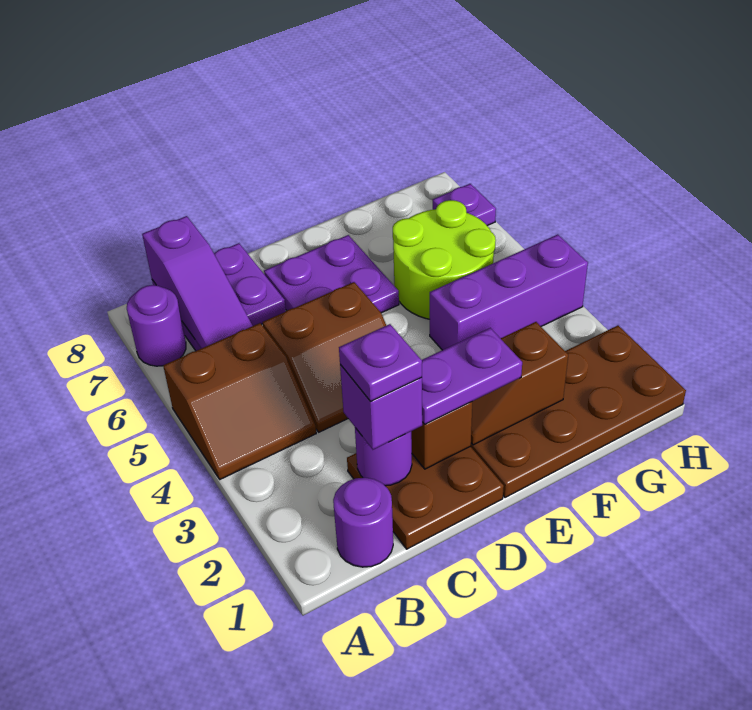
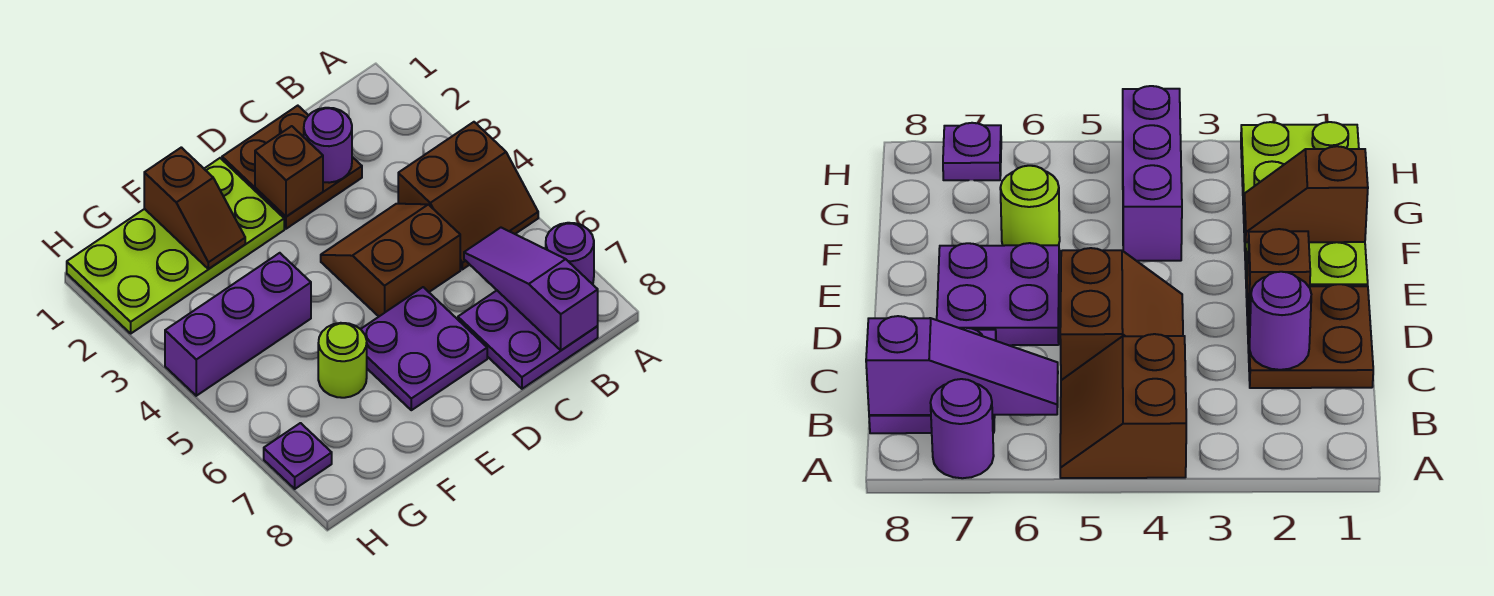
brown slope A4:B5 level 1 top 5 -> brown slope A4:B5 level 1 top 4
purple round brick B1 level 1 -> none
purple brick C2 level 3 -> none
purple plate C2 level 4 -> none
purple plate D2:E2 level 3 -> none
brown plate E1:H2 level 1 -> lime plate E1:H2 level 1
brown slope E2:F2 level 2 top F -> brown slope F1:F2 level 2 top 1
lime round brick F5:G6 level 1 -> lime round brick F6 level 1

